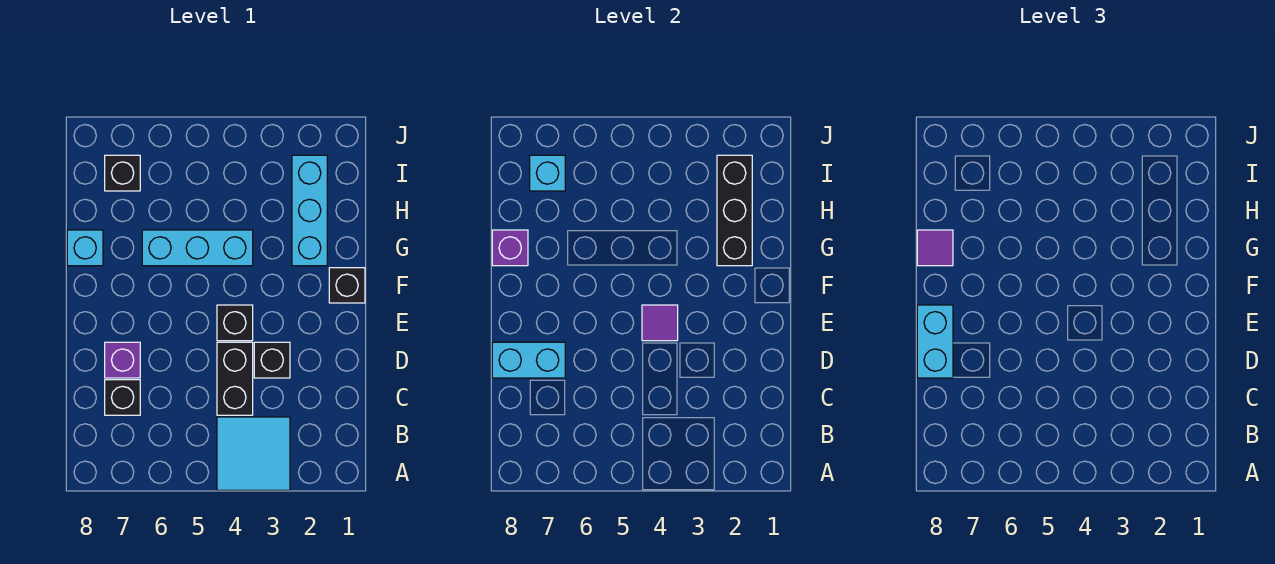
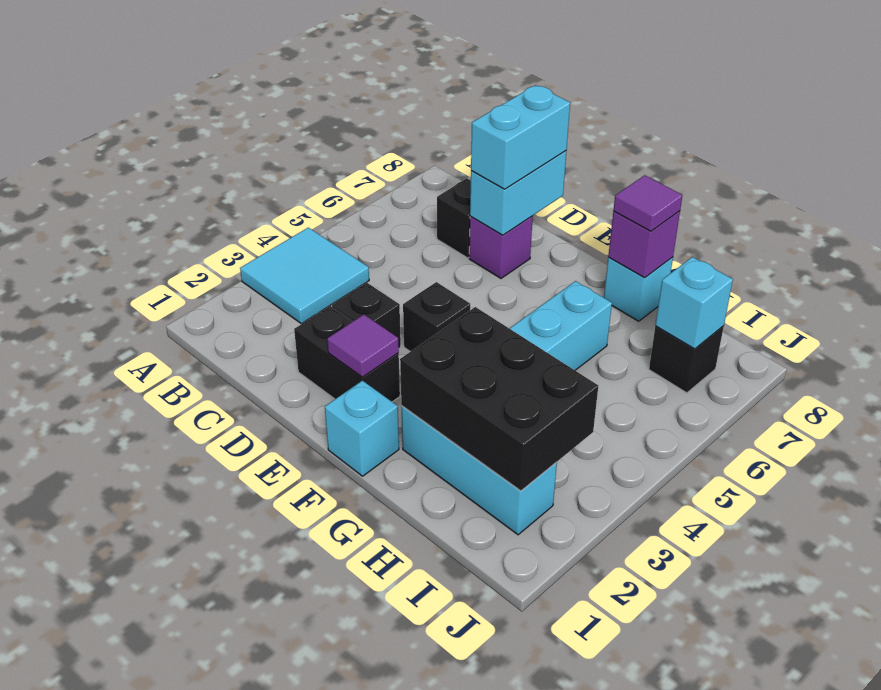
black brick C4:D4 level 1 -> black brick D2:E2 level 1
cyan brick D8:E8 level 3 -> cyan brick D7:D8 level 3
purple tile E4 level 2 -> purple tile E2 level 2
black brick F1 level 1 -> cyan brick F1 level 1
black brick G2:I2 level 2 -> black brick G2:I3 level 2

